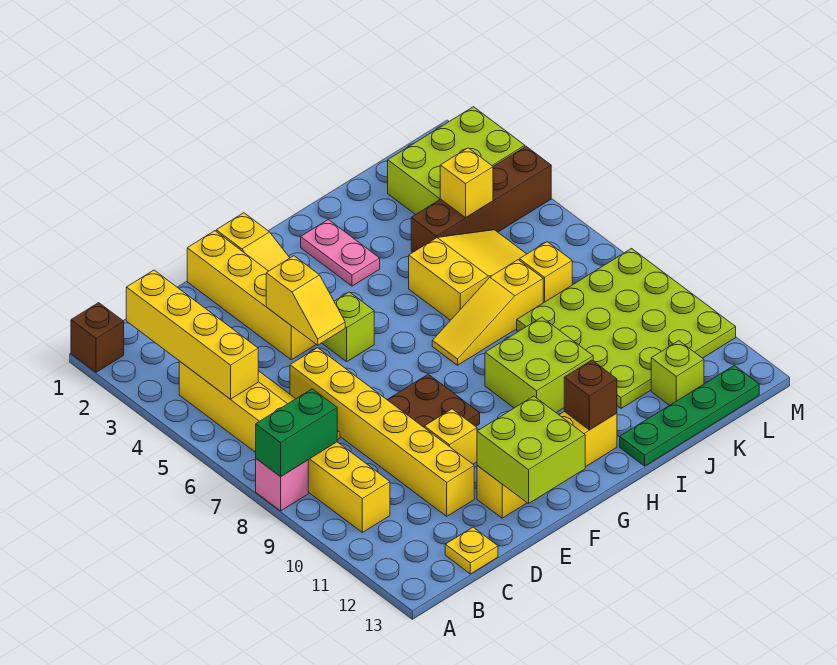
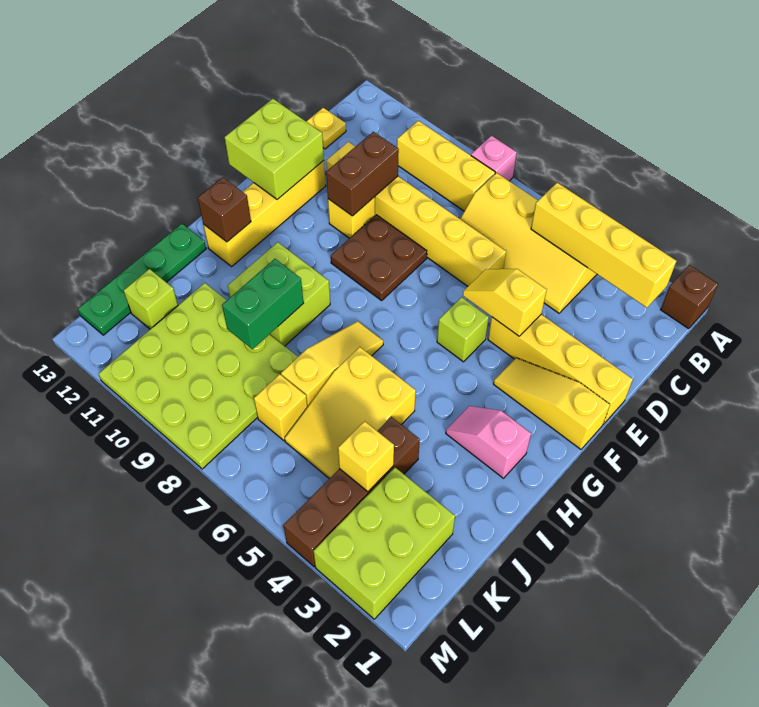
green brick A8:B8 level 2 -> green brick I9:J9 level 2
none -> brown brick D10:E10 level 2
pink plate H2:H3 level 1 -> pink slope H2:H3 level 1 top 2

